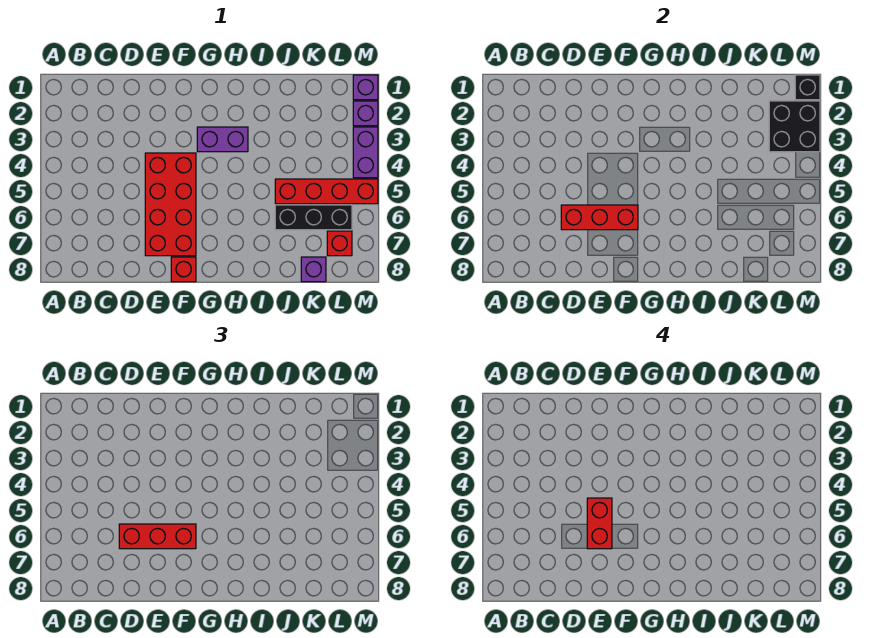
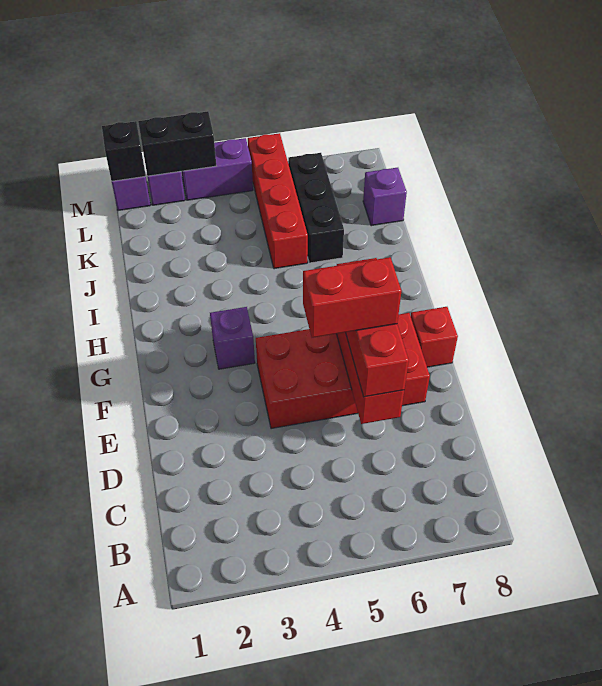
purple brick G3:H3 level 1 -> purple brick G3 level 1
black brick L2:M3 level 2 -> black brick M2:M3 level 2
red brick L7 level 1 -> none

